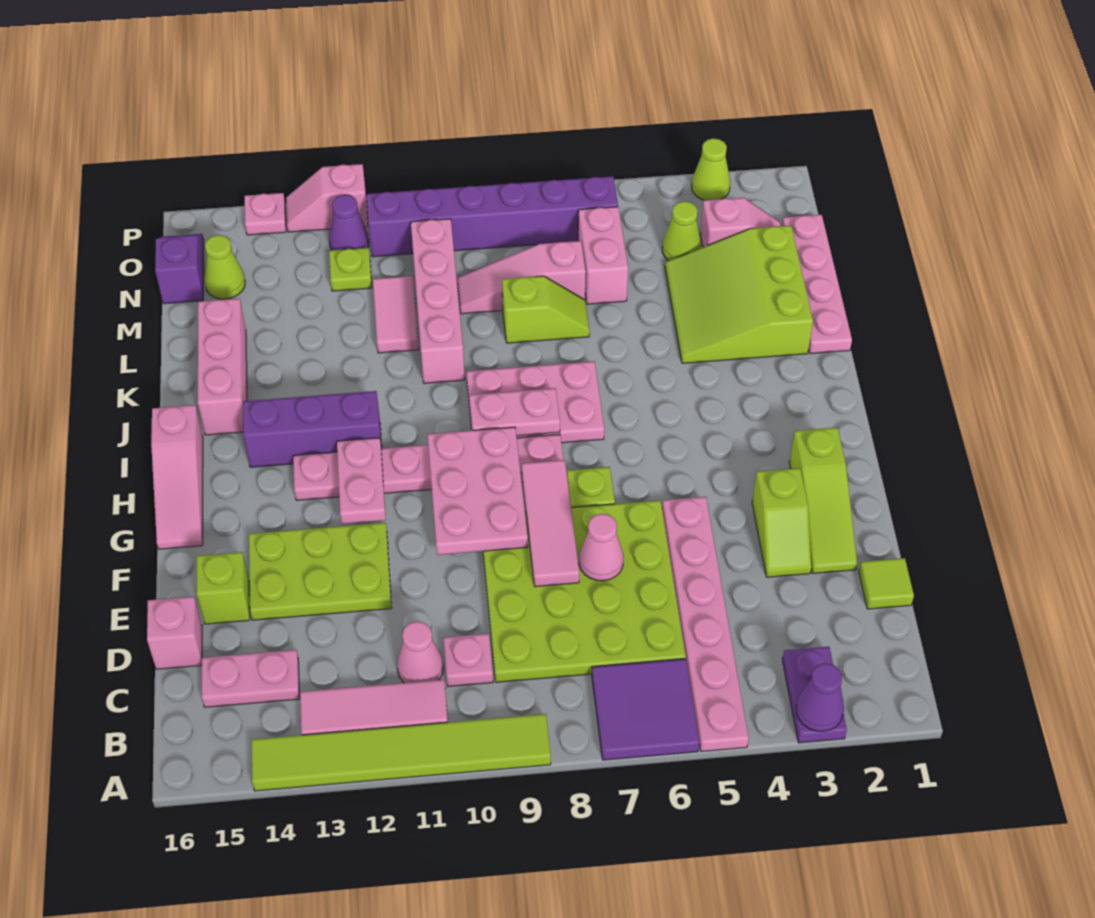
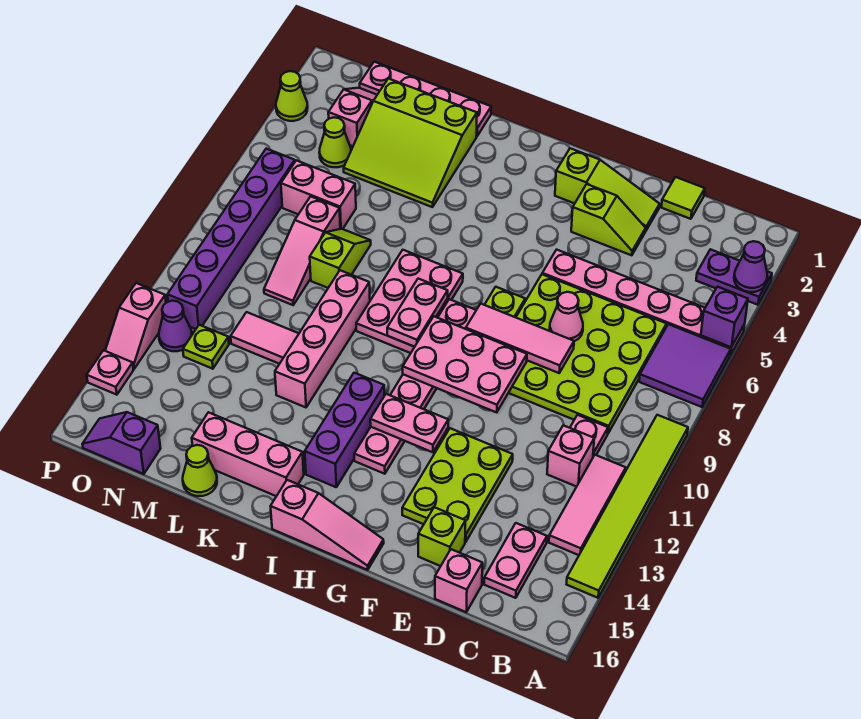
none -> purple brick A5 level 2
pink cone C11 level 1 -> pink brick C11 level 1
pink brick K10:N10 level 1 -> pink brick K9:K12 level 1
lime cone N15 level 1 -> lime cone L16 level 1

